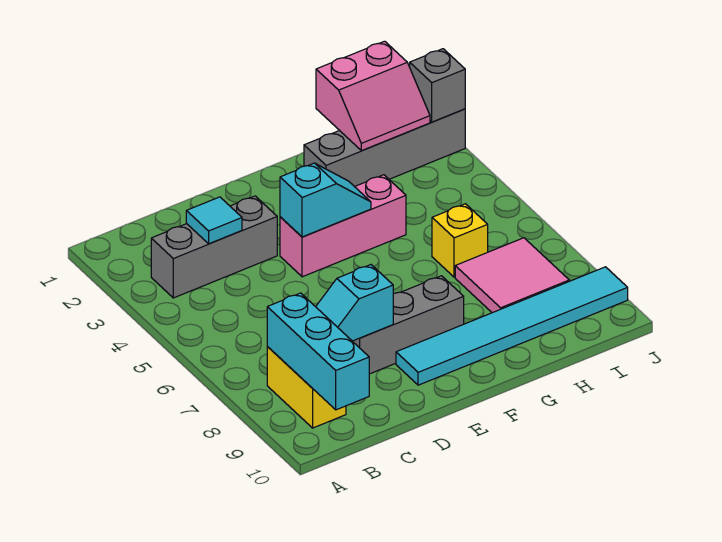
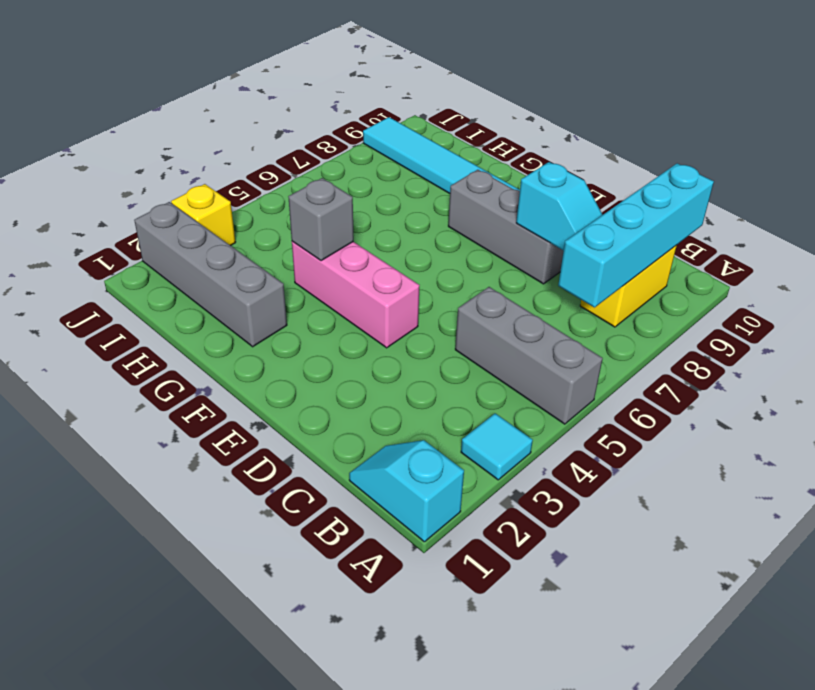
grey brick B3:D3 level 1 -> grey brick A5:C5 level 1
cyan brick B8:B10 level 2 -> cyan brick B7:B10 level 2
cyan tile C3 level 2 -> cyan tile A3 level 1
cyan slope E4:F4 level 2 top E -> cyan slope A1:B1 level 1 top A
pink slope H1:I2 level 2 top 1 -> none
yellow brick H6 level 1 -> yellow brick J3 level 1
pink tile H7:I8 level 1 -> none
grey brick J2 level 2 -> grey brick G4 level 2

